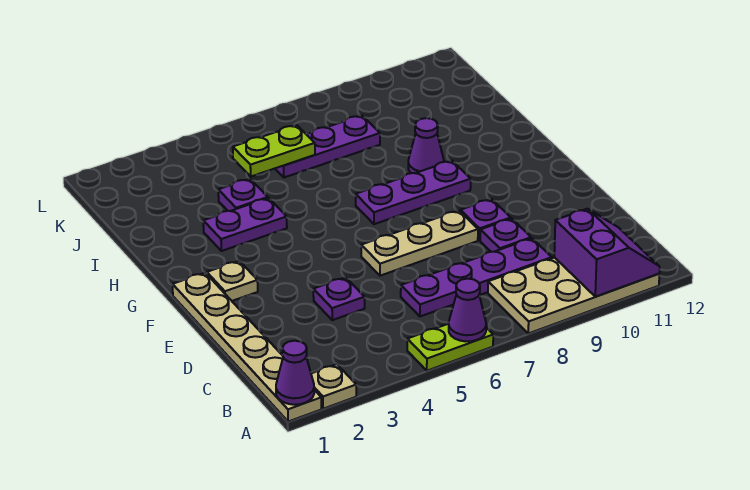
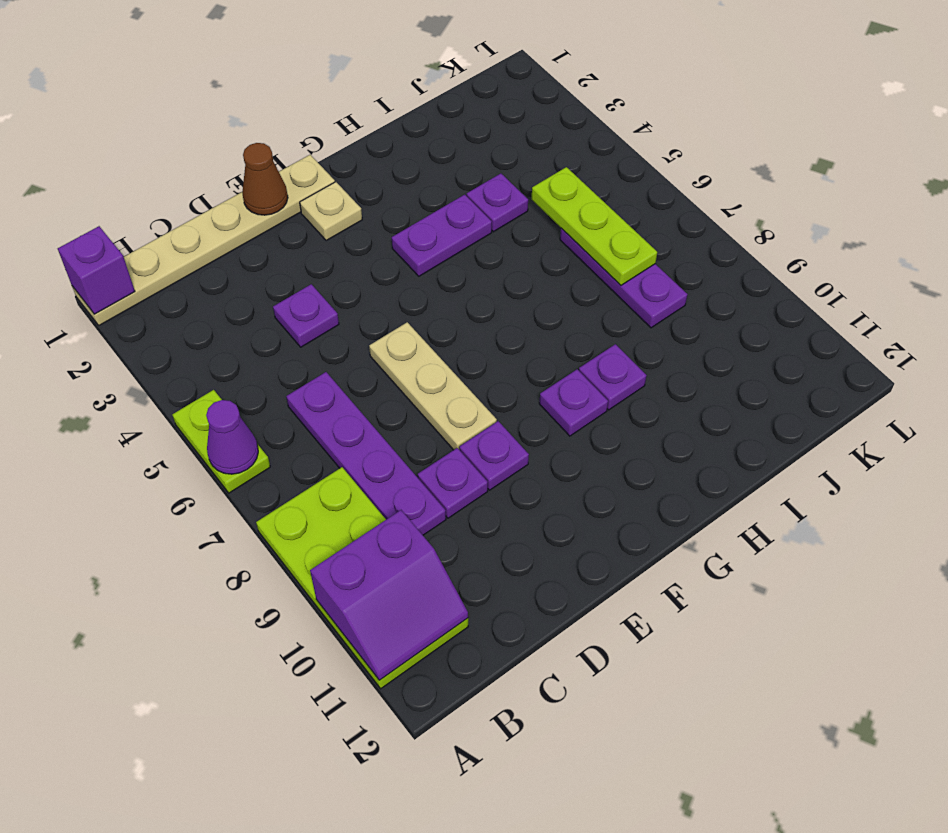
purple cone A1 level 2 -> purple brick A1 level 2
tan plate A2 level 1 -> none
tan plate A8:B11 level 1 -> lime plate A8:B11 level 1
none -> brown cone E1 level 2
purple plate G7:G9 level 1 -> purple plate G9 level 1
purple plate H3:H4 level 1 -> purple plate G4:H4 level 1
purple cone H9 level 1 -> purple plate H9 level 1
lime plate J5:J6 level 2 -> lime plate J5:J7 level 2

